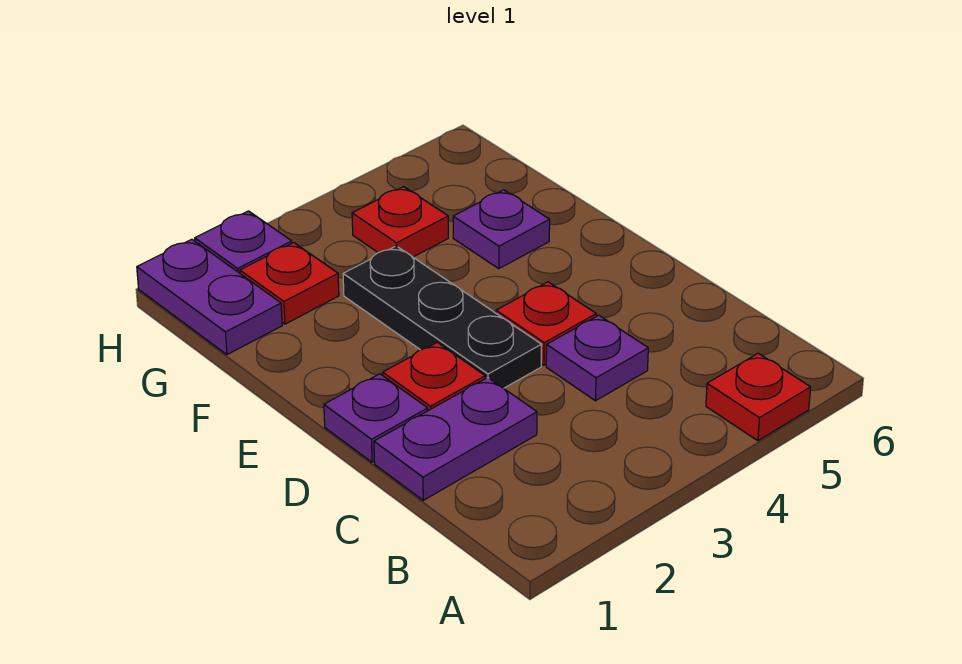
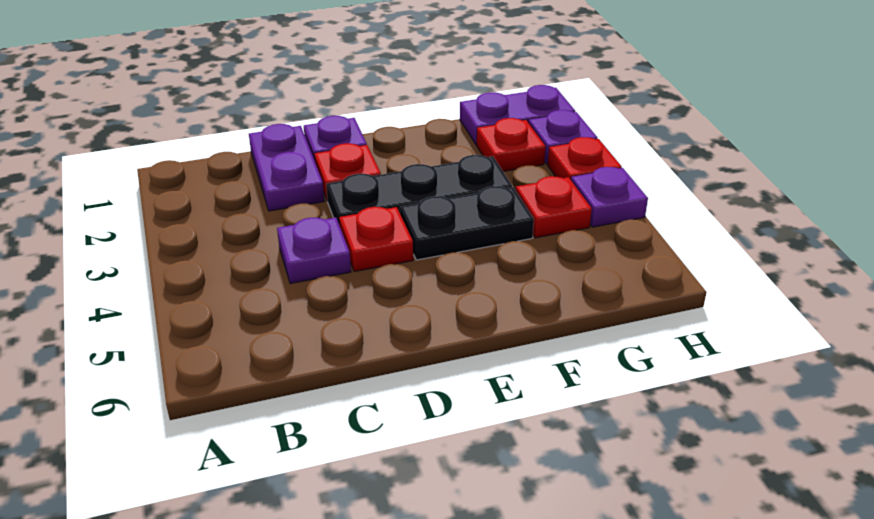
red plate A5 level 1 -> red plate H3 level 1
none -> black plate E4:F4 level 1
purple plate F5 level 1 -> purple plate H4 level 1

